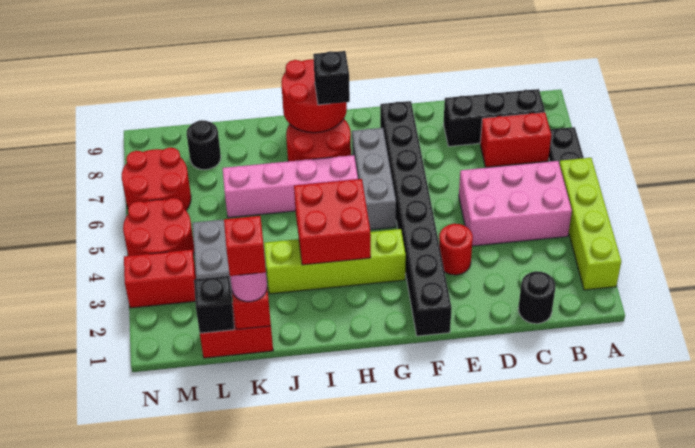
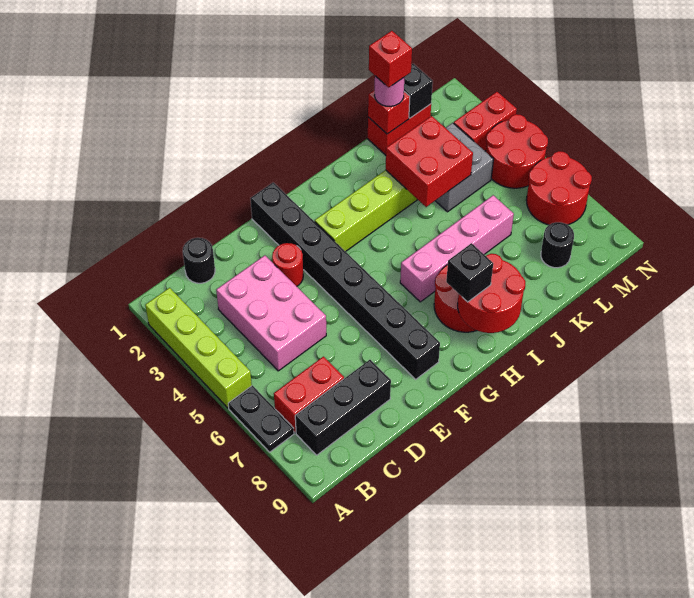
pink brick B4:D5 level 1 -> pink brick C3:D5 level 1
grey brick G5:G7 level 1 -> none
red brick H3:I4 level 2 -> red brick J3:K4 level 2

